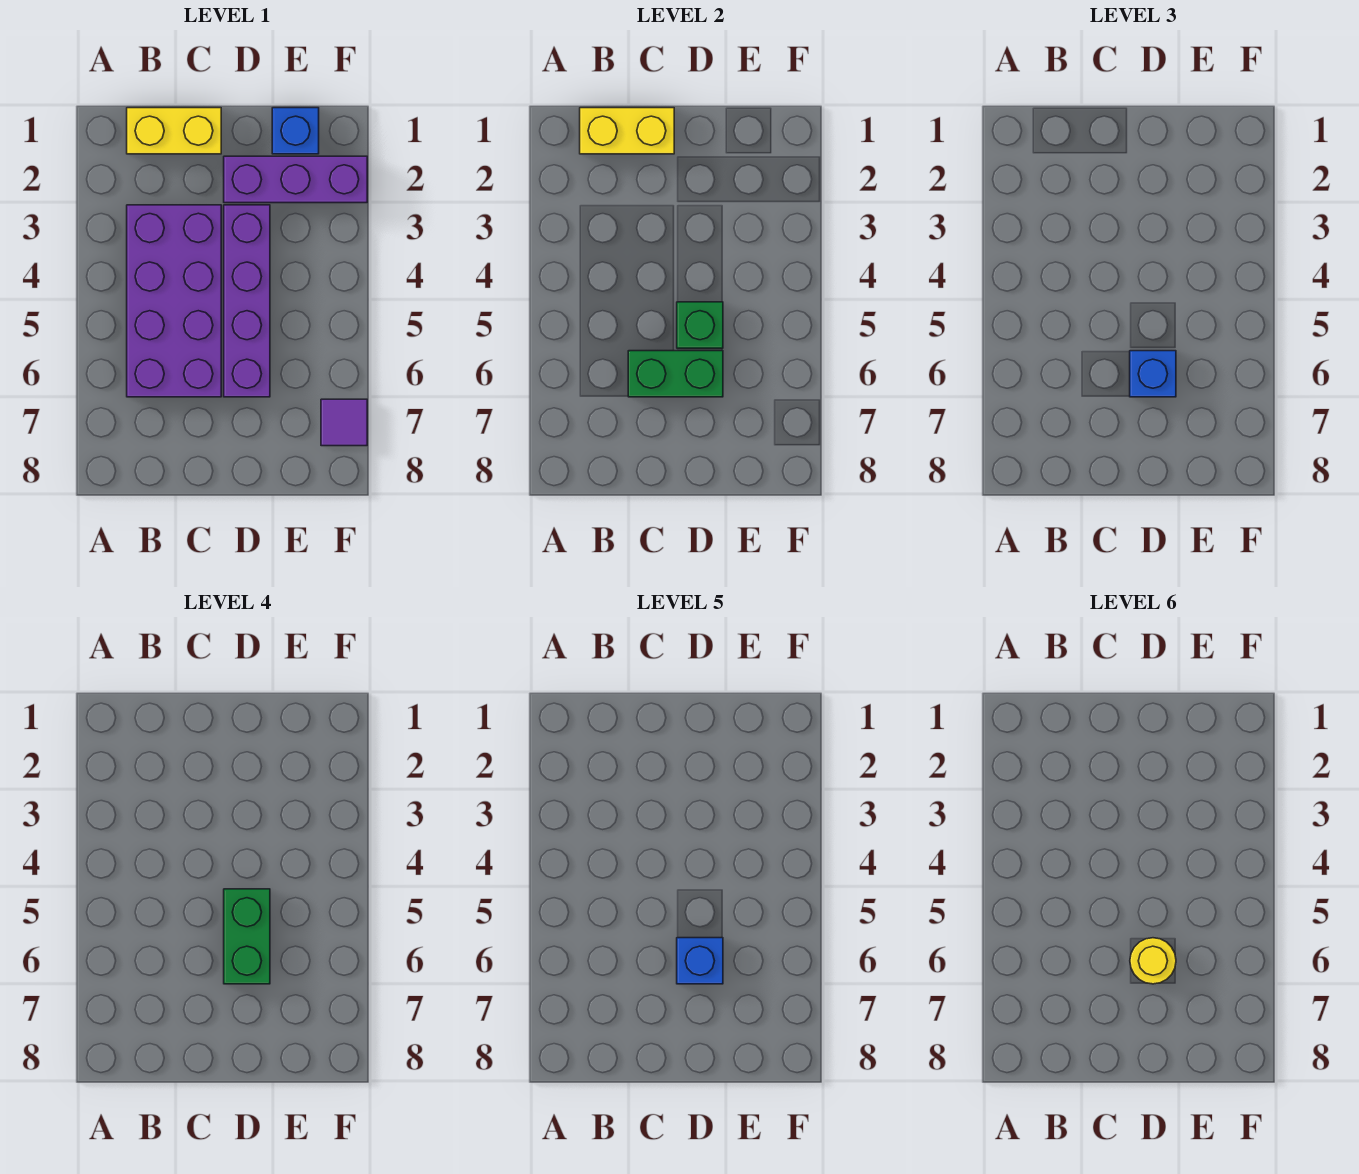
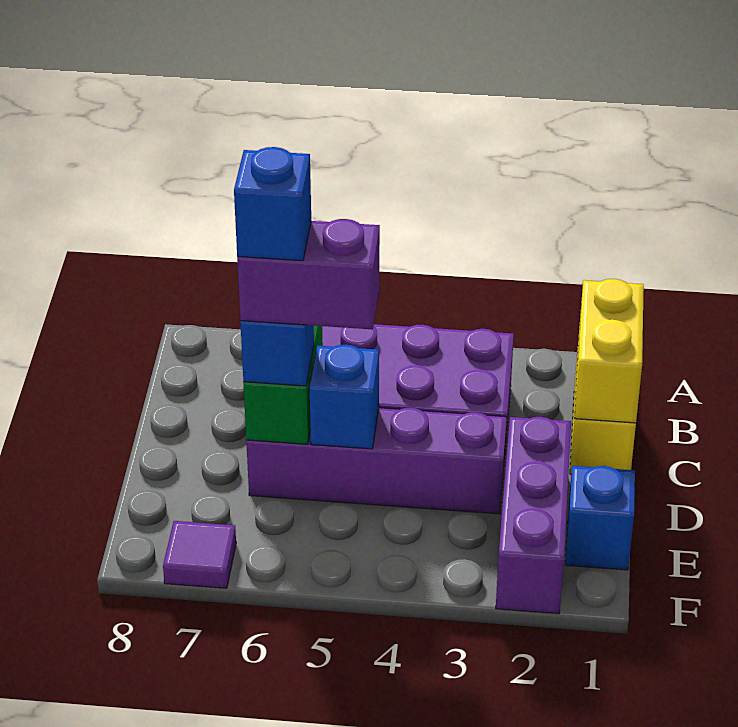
green brick D5 level 2 -> blue brick D5 level 2
green brick D5:D6 level 4 -> purple brick D5:D6 level 4
yellow round brick D6 level 6 -> none

